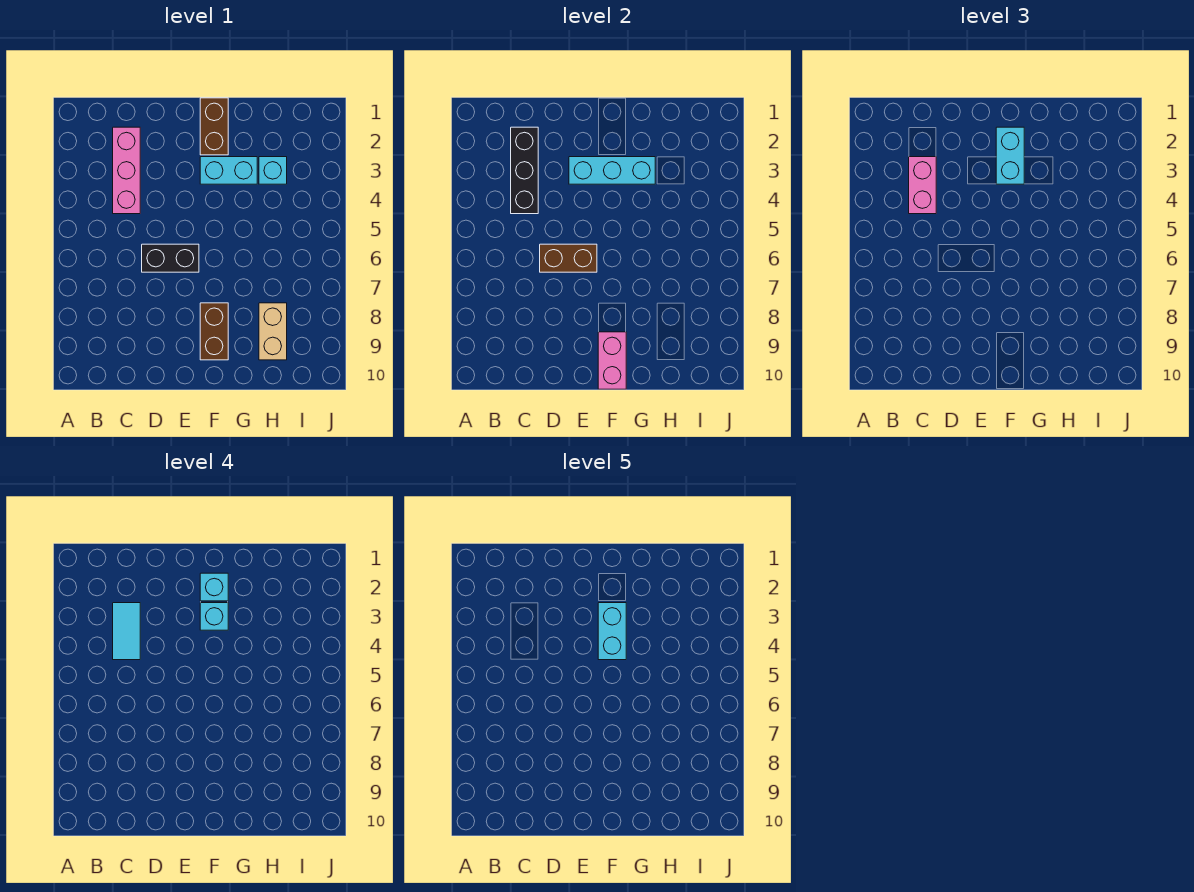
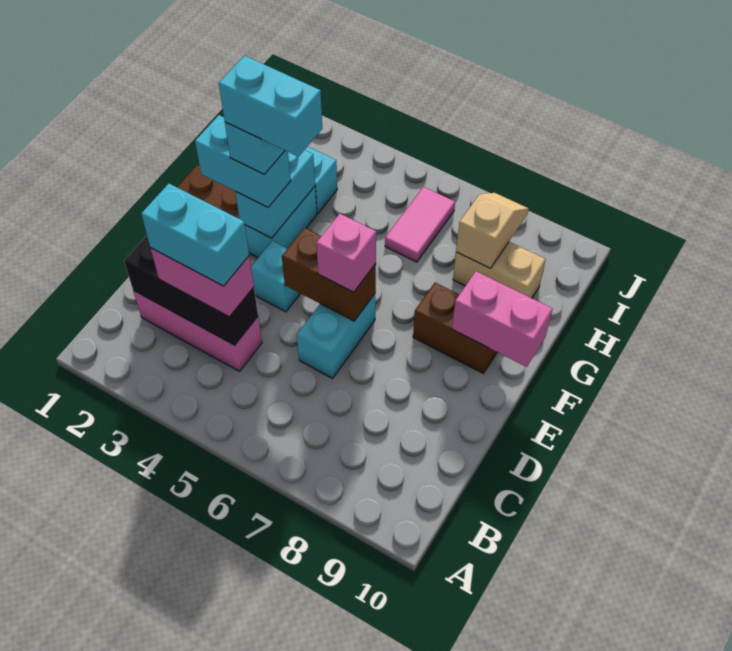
cyan tile C3:C4 level 4 -> cyan brick C3:C4 level 4
black brick D6:E6 level 1 -> cyan brick D6:E6 level 1
brown brick D6:E6 level 2 -> brown brick E5:E6 level 2
cyan brick E3:G3 level 2 -> cyan brick F3:G3 level 2
none -> pink brick E6 level 3
cyan brick F2 level 4 -> cyan brick E4 level 1
none -> pink tile H6:I6 level 1
none -> tan slope H8:I8 level 2 top H

